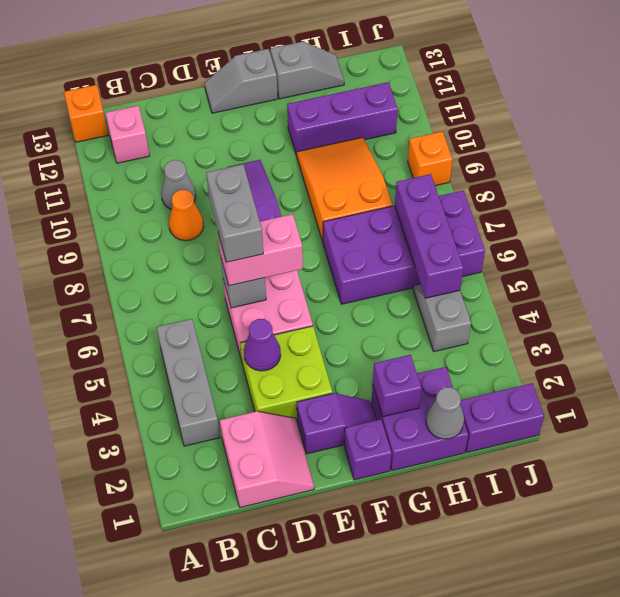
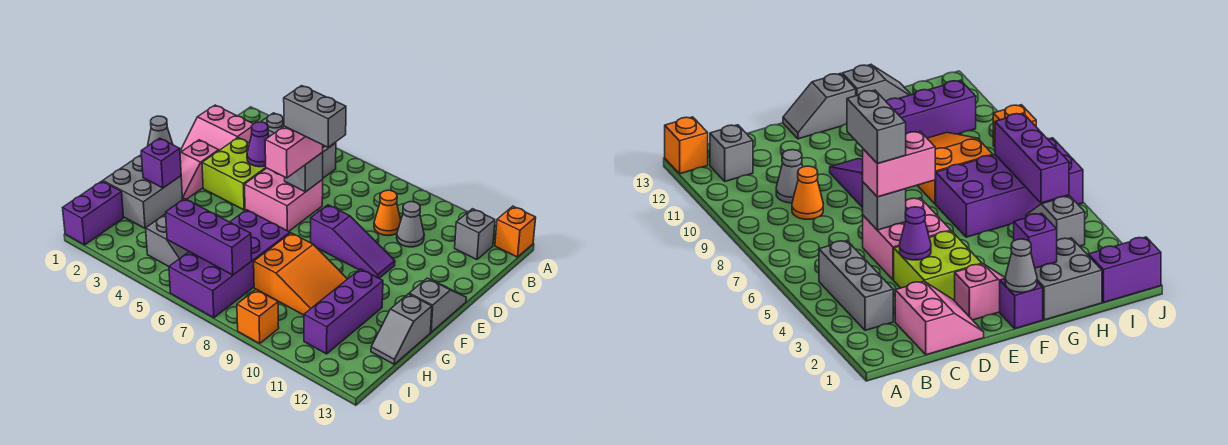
pink brick B12 level 1 -> grey brick B12 level 1
purple slope E2:F2 level 1 top E -> pink slope E2:F2 level 1 top E
purple brick G1:H2 level 1 -> grey brick G1:H2 level 1
grey cone H1 level 2 -> grey cone F1 level 2

